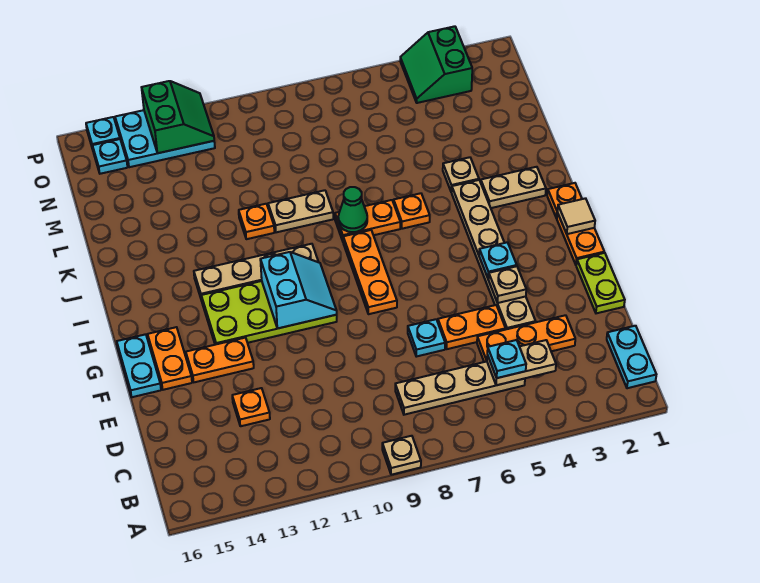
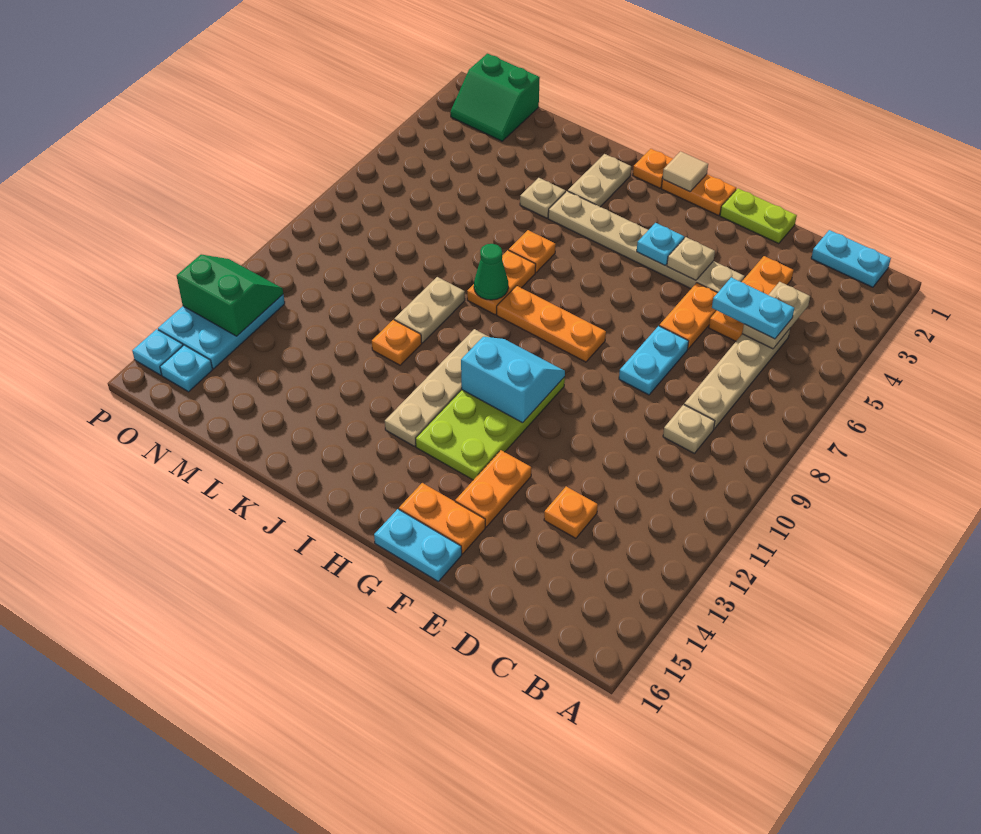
tan plate A9 level 1 -> tan plate C9 level 1
cyan plate C5 level 3 -> cyan plate C5:D5 level 3
cyan plate E7 level 1 -> cyan plate E7:E8 level 1
green slope O3:P4 level 1 top 3 -> green slope N1:O2 level 1 top 1

